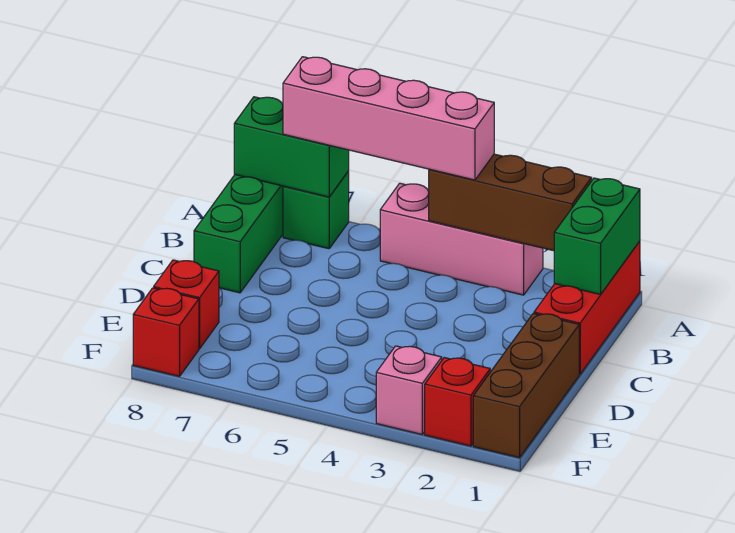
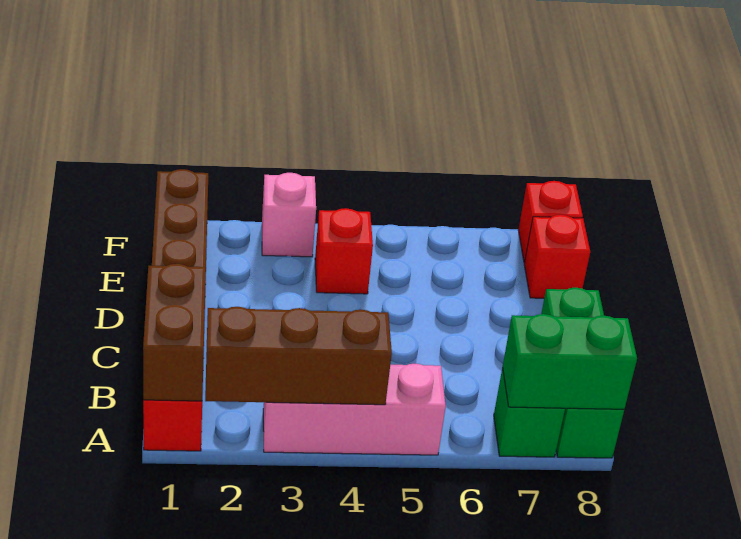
green brick A1:B1 level 2 -> brown brick A1:B1 level 2
pink brick A4:A7 level 3 -> none
red brick F2 level 1 -> red brick E4 level 1

